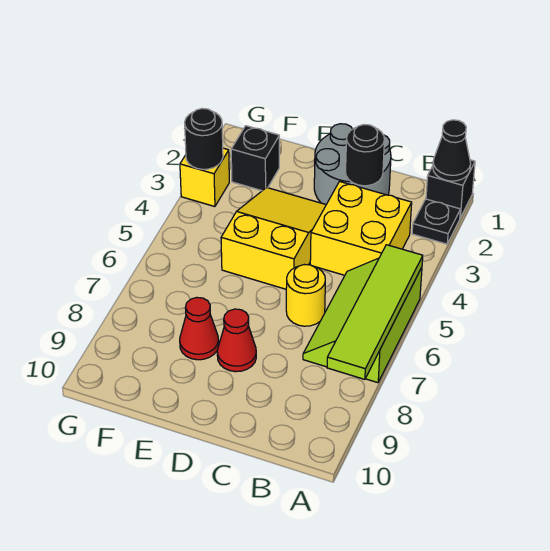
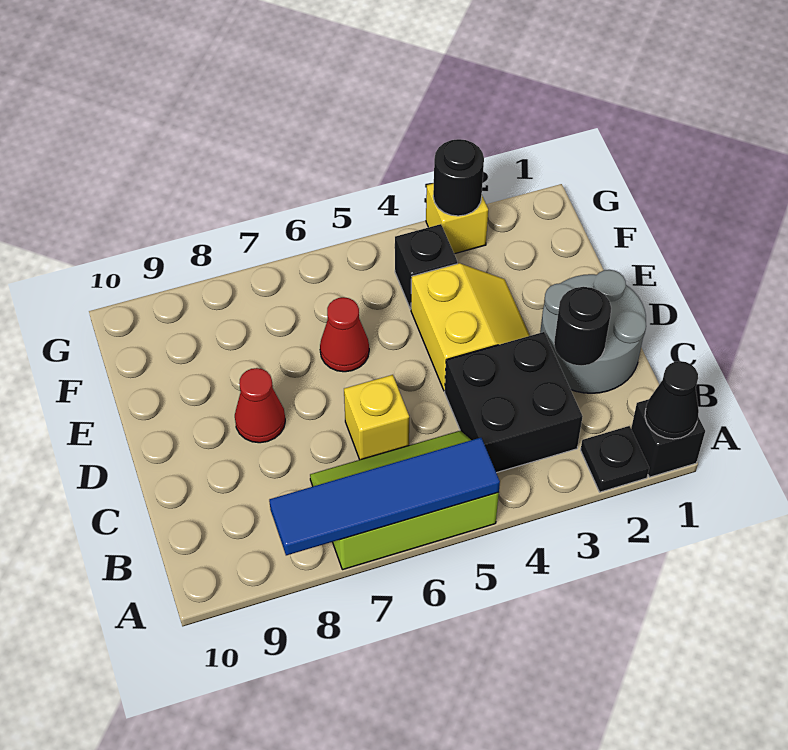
lime tile A5:A8 level 2 -> blue tile A5:A8 level 2
yellow brick B3:C4 level 1 -> black brick B3:C4 level 1
yellow round brick C6 level 1 -> yellow brick C6 level 1
yellow slope D3:E5 level 1 top 5 -> yellow slope D3:E4 level 1 top 4
red cone E8 level 1 -> red cone E6 level 1
black brick F2 level 1 -> black brick F4 level 1

